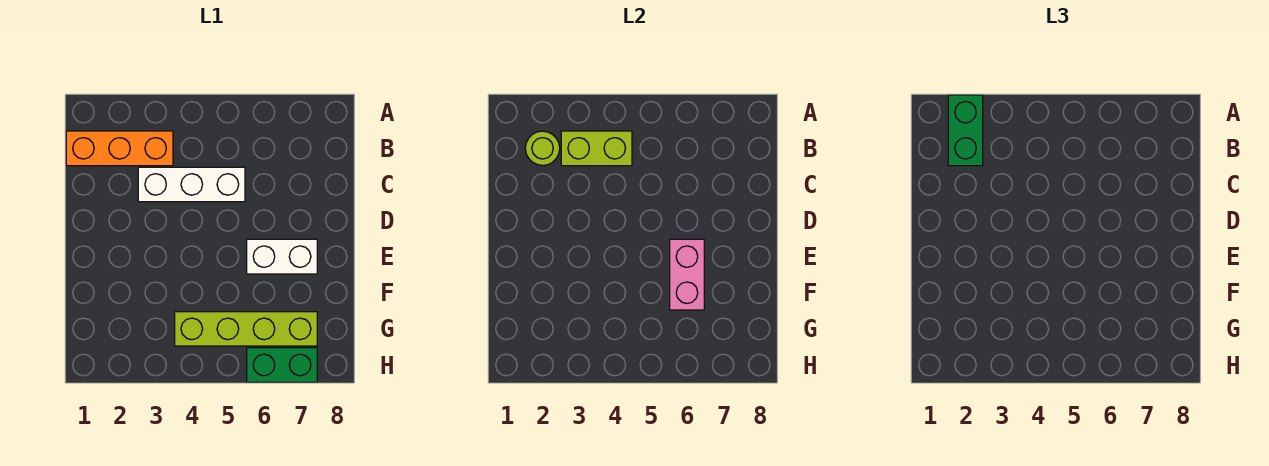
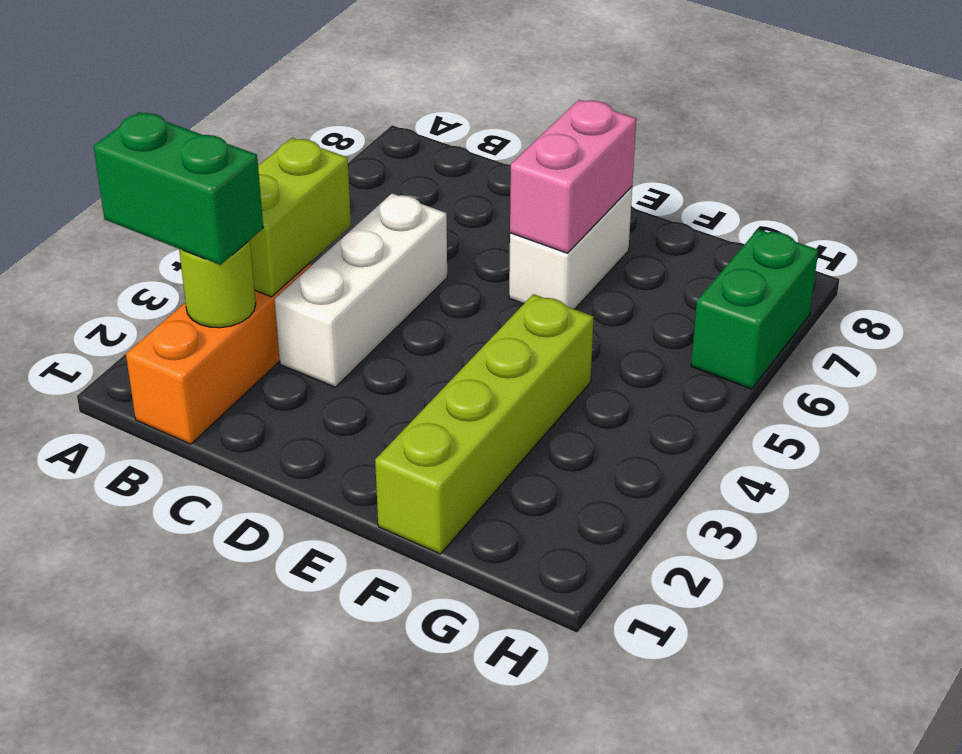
pink brick E6:F6 level 2 -> pink brick E6:E7 level 2
lime brick G4:G7 level 1 -> lime brick F1:F4 level 1

